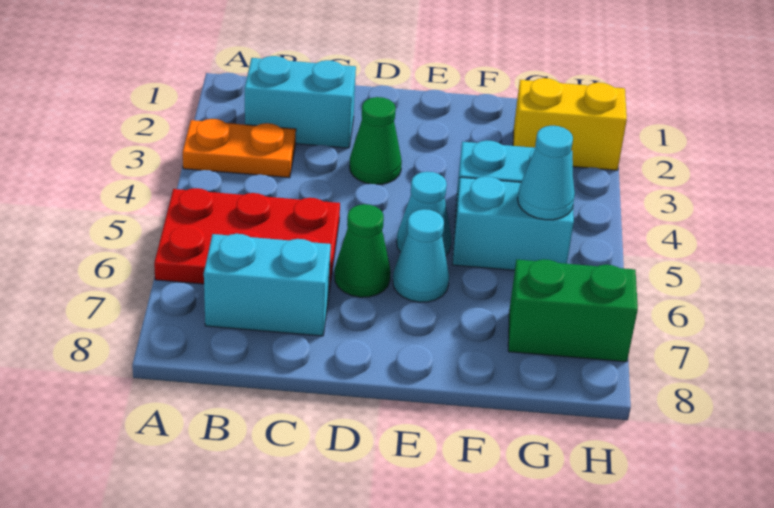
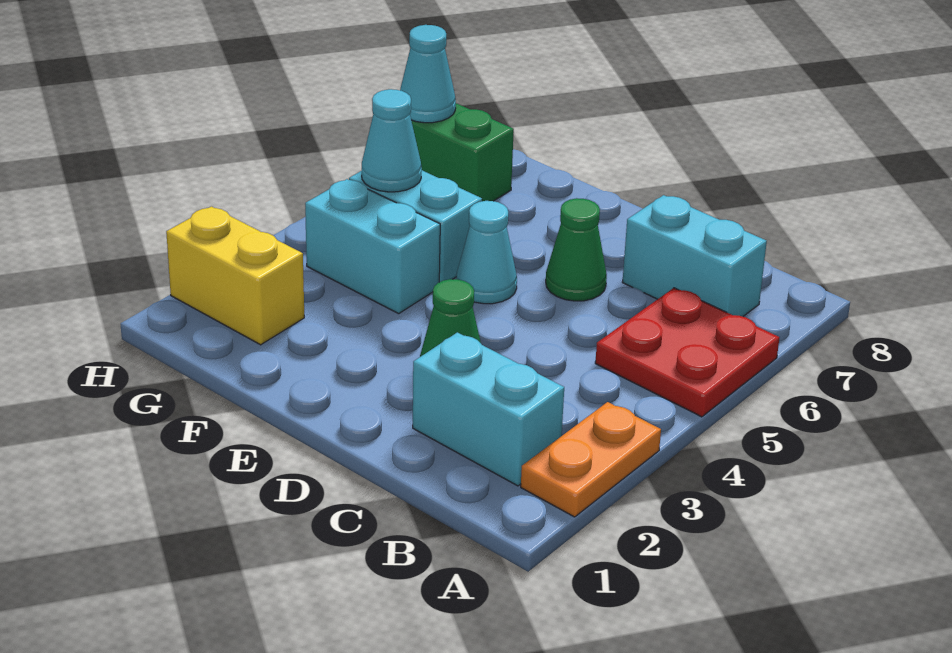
orange plate A3:B3 level 1 -> orange plate A2:A3 level 1
red plate A5:C6 level 1 -> red plate A5:B6 level 1
cyan cone E6 level 1 -> cyan cone H7 level 2

